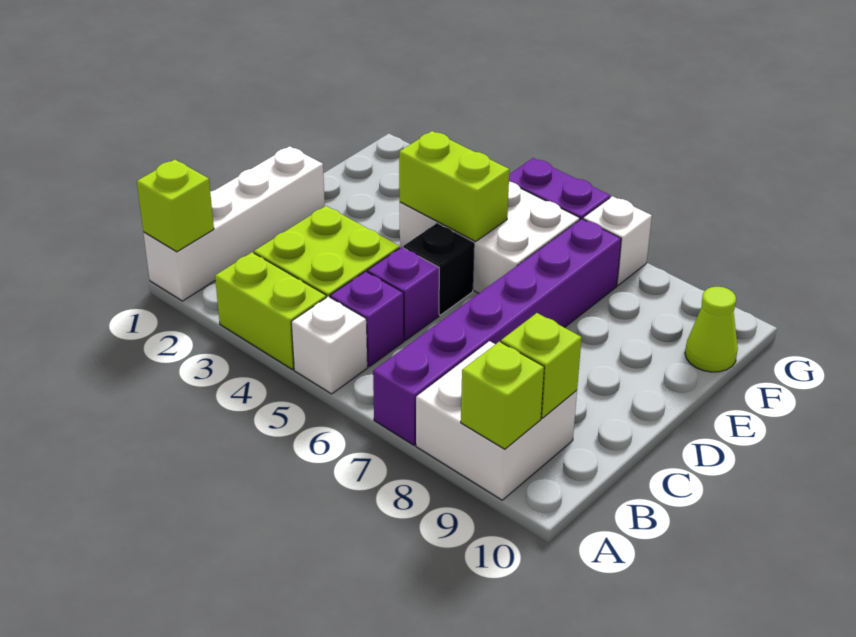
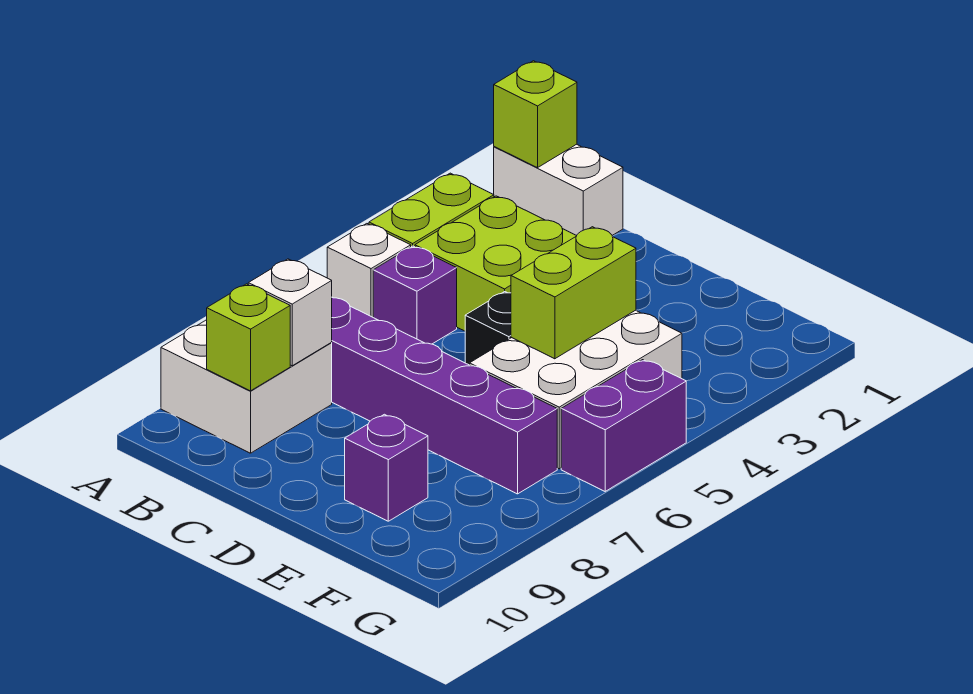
white brick A1:D1 level 1 -> white brick A1:B1 level 1
lime brick A9 level 2 -> none
purple brick C5 level 1 -> purple brick E9 level 1
lime cone F10 level 1 -> none
white brick G7 level 1 -> white brick B8 level 2

